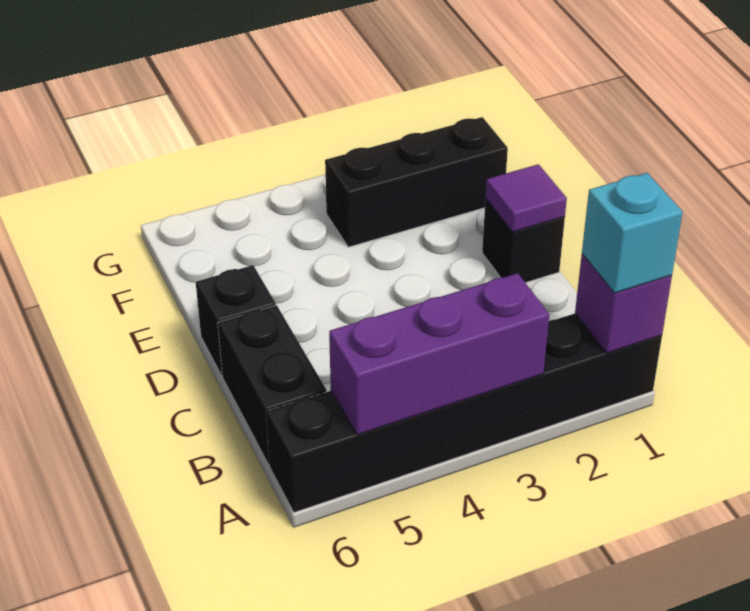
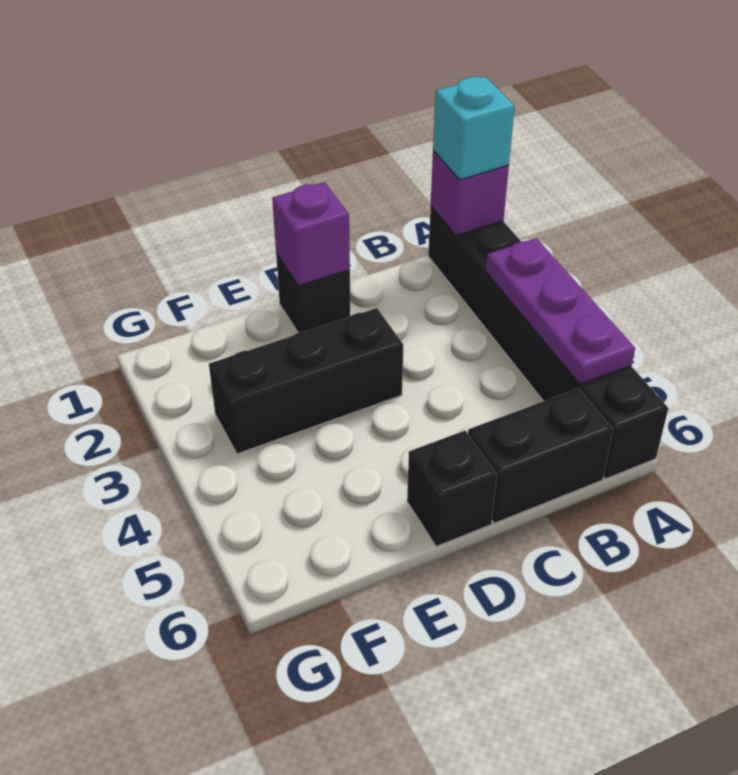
purple brick A3:A5 level 2 -> purple plate A3:A5 level 2
purple tile D1 level 2 -> purple brick D1 level 2
black brick F1:F3 level 1 -> black brick D3:F3 level 1

